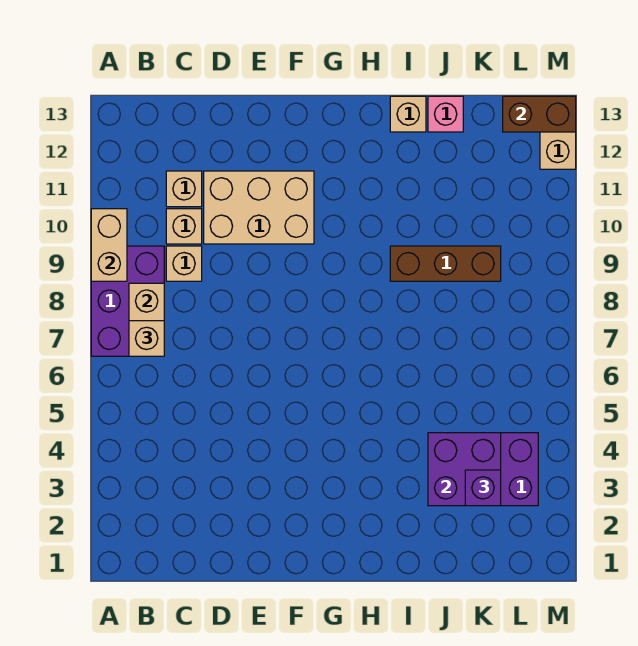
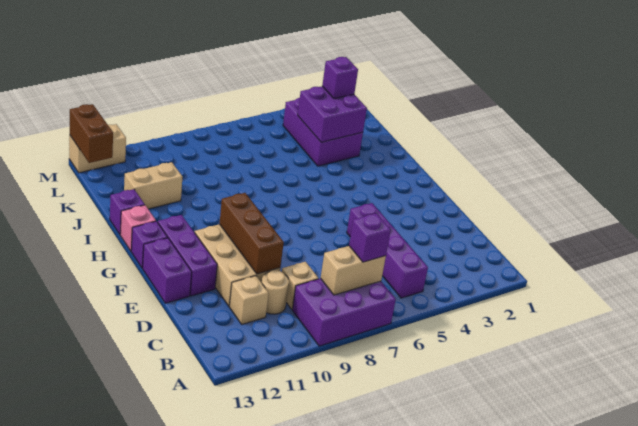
tan brick A9:A10 level 2 -> tan brick J11:J12 level 1
none -> purple brick B5:E5 level 1
tan brick B7 level 3 -> purple brick B7 level 3
tan brick C10 level 1 -> tan round brick C10 level 1
none -> purple brick E12:G12 level 1
none -> purple brick E13:F13 level 1
none -> purple brick G13 level 1
brown brick I9:K9 level 1 -> brown brick D10:F10 level 2
tan brick I13 level 1 -> purple brick I13 level 1
pink brick J13 level 1 -> pink brick H13 level 1

